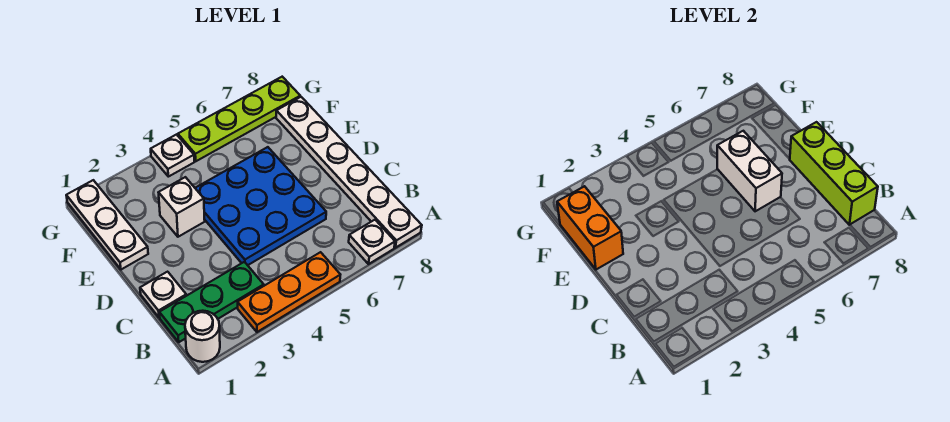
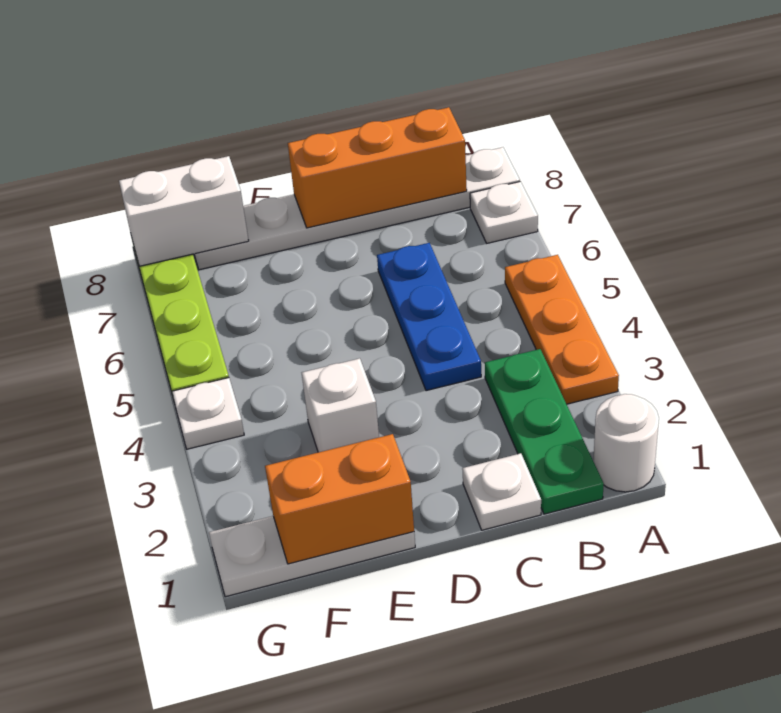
lime brick B8:D8 level 2 -> orange brick B8:D8 level 2
blue plate C4:E6 level 1 -> blue plate C4:C6 level 1
white brick D6:E6 level 2 -> white brick F8:G8 level 2

